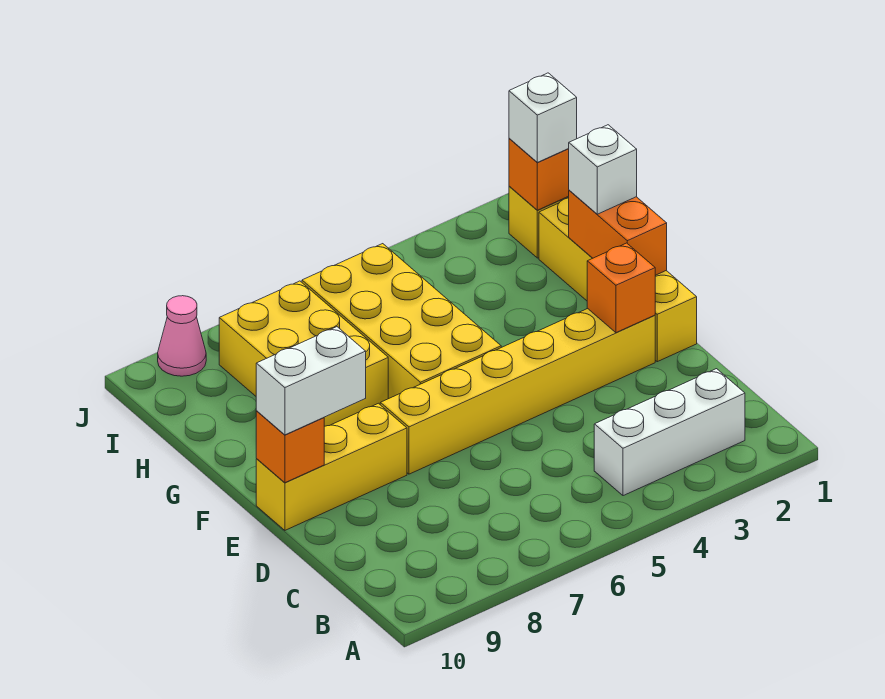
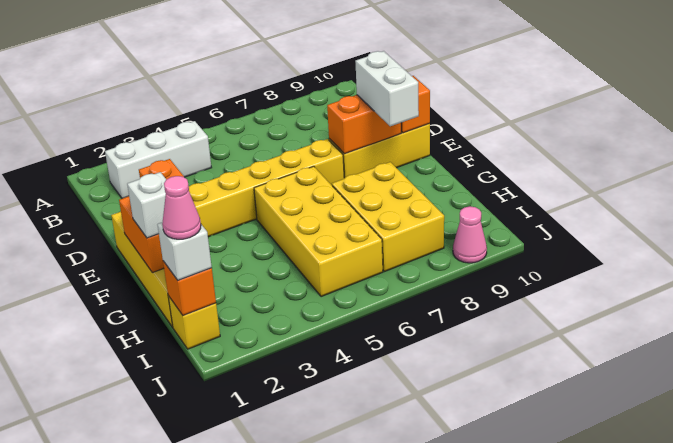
none -> orange brick E8:E9 level 2
white brick E9:E10 level 3 -> white brick E9:F9 level 3
none -> pink cone I1 level 4

